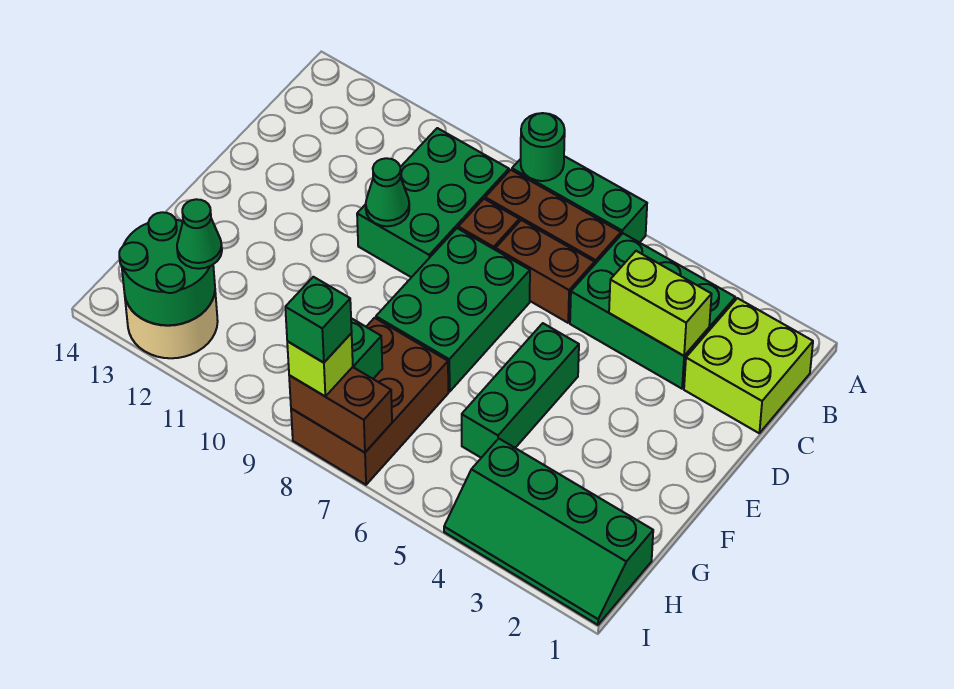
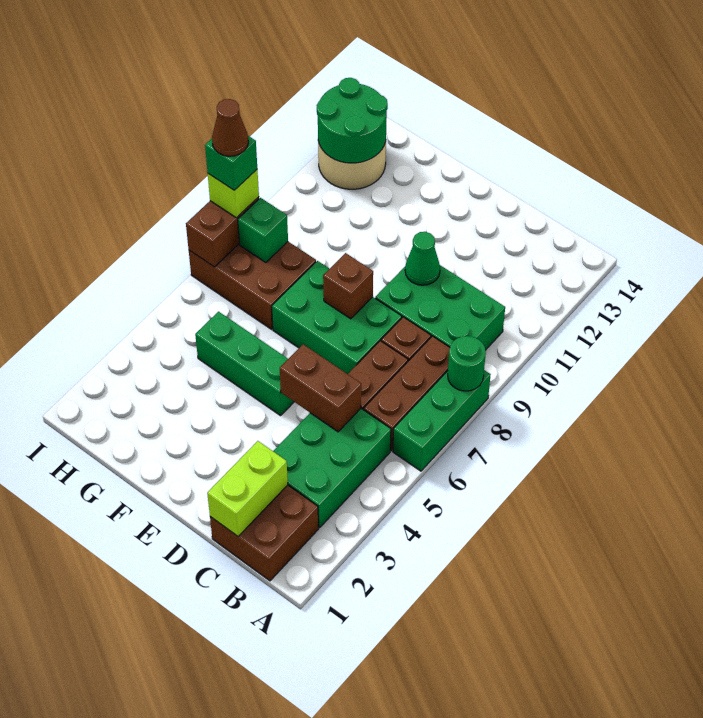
lime brick B1:C2 level 1 -> brown brick B1:C2 level 1
lime brick C3:C4 level 2 -> lime brick C1:C2 level 2
none -> brown brick C5:D5 level 2
none -> brown brick E8 level 2
green slope H1:I4 level 1 top H -> none
green cone H12 level 3 -> none
none -> brown cone I8 level 5

